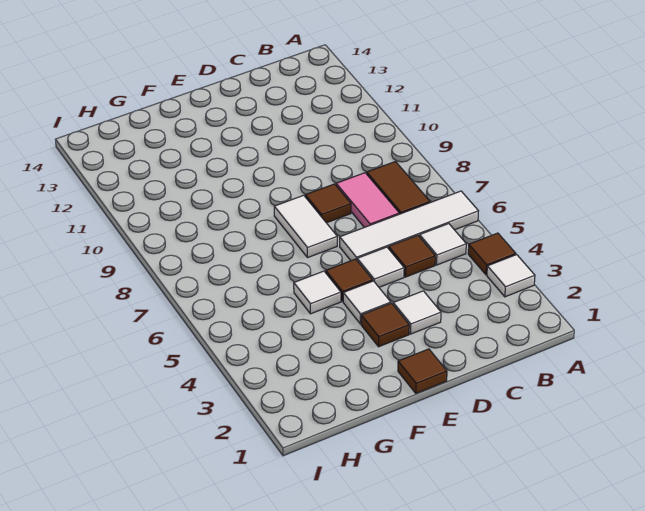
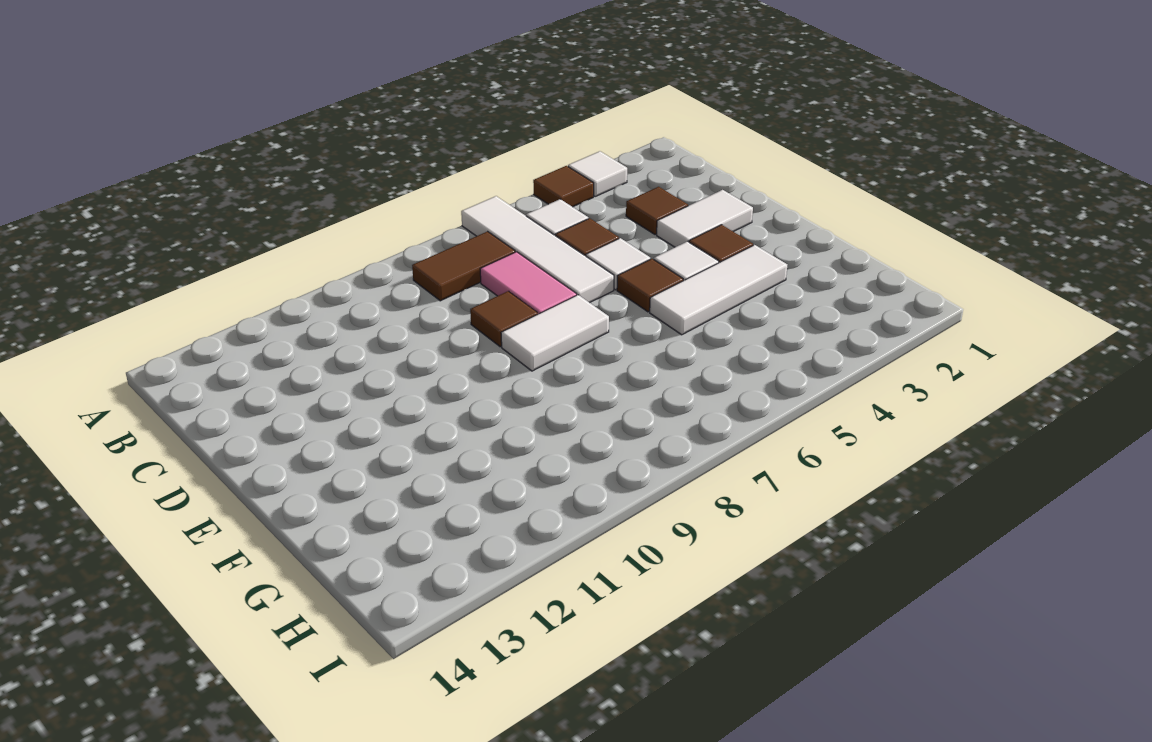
pink tile C7:C8 level 1 -> pink tile C7:D7 level 1
white tile D3 level 1 -> white tile D2:D3 level 1
brown tile E1 level 1 -> brown tile C3 level 1
white tile F5 level 1 -> white tile F3:F5 level 1

